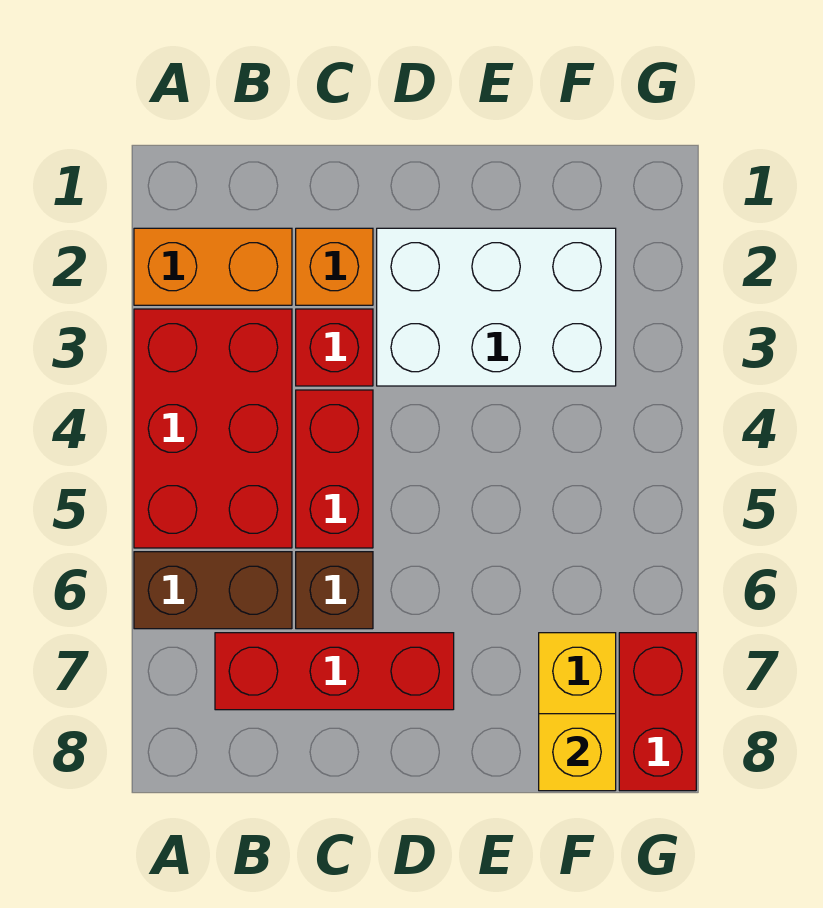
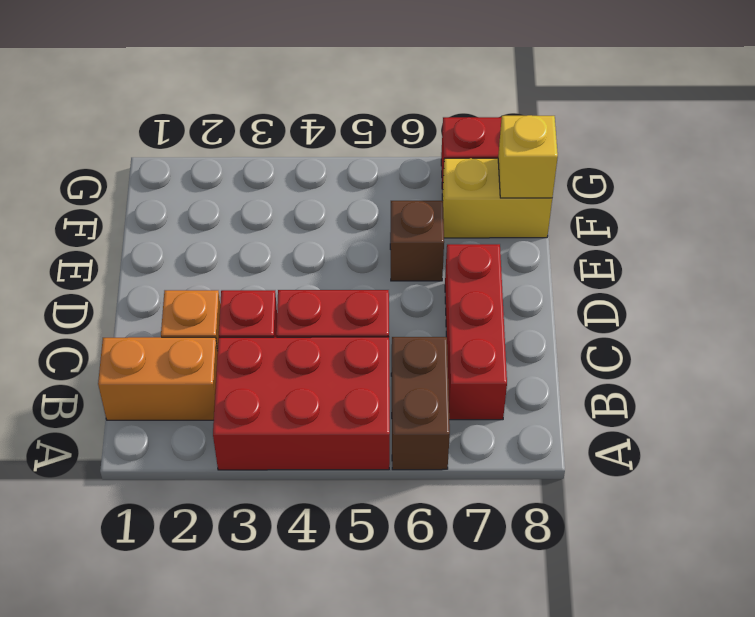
orange brick A2:B2 level 1 -> orange brick B1:B2 level 1
brown brick C6 level 1 -> brown brick E6 level 1
white brick D2:F3 level 1 -> none

